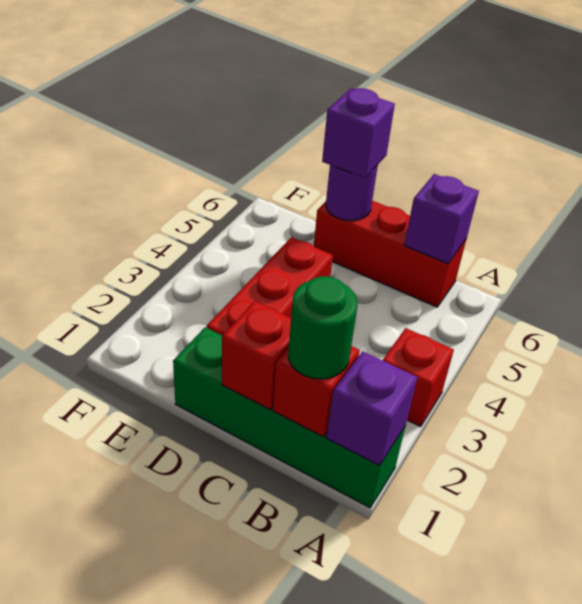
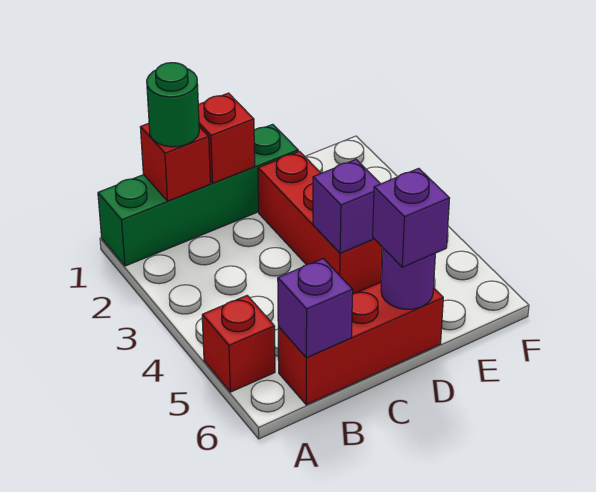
purple brick A1 level 2 -> purple brick D4 level 2
red brick A3 level 1 -> red brick A5 level 1

